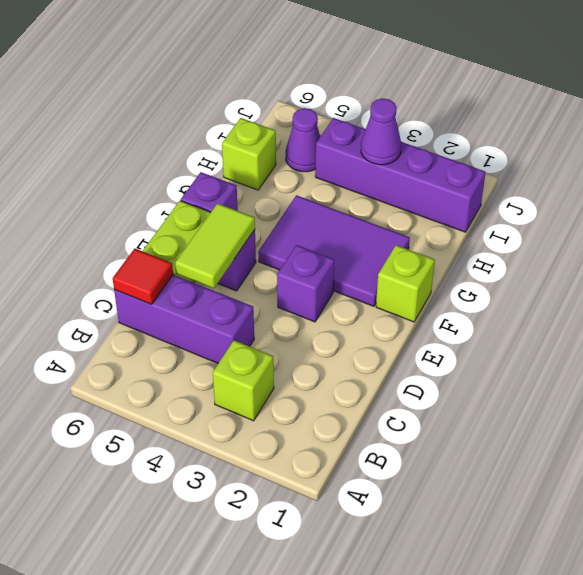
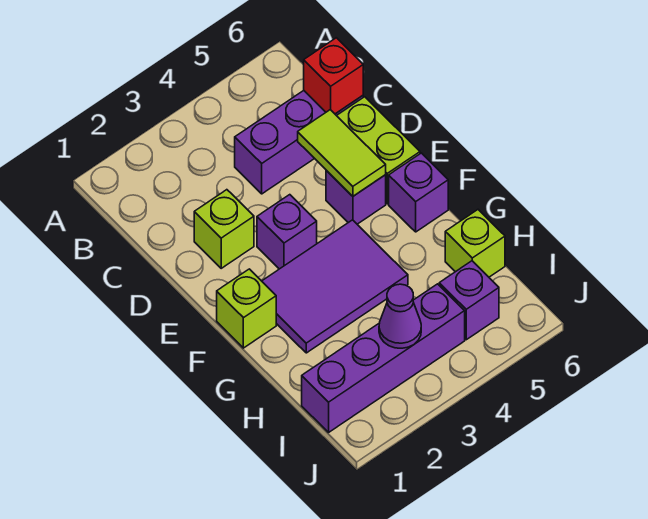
lime brick B3 level 1 -> lime brick D2 level 1
red tile C6 level 2 -> red brick C6 level 2
purple cone I5 level 1 -> purple brick I5 level 1

